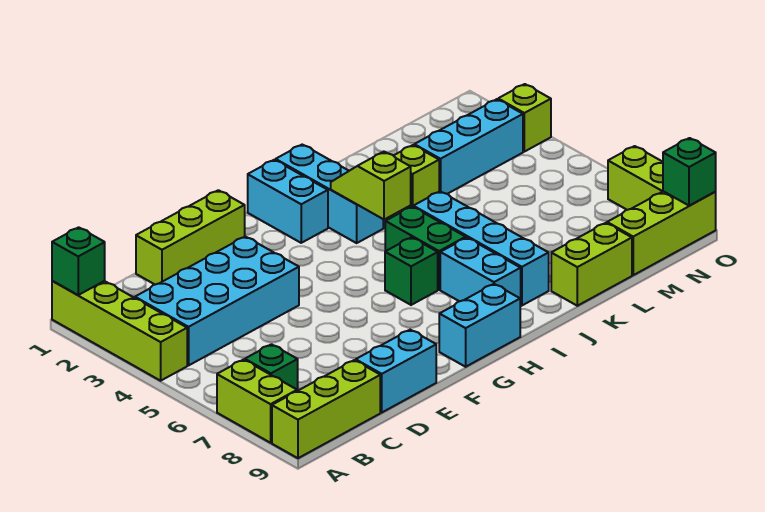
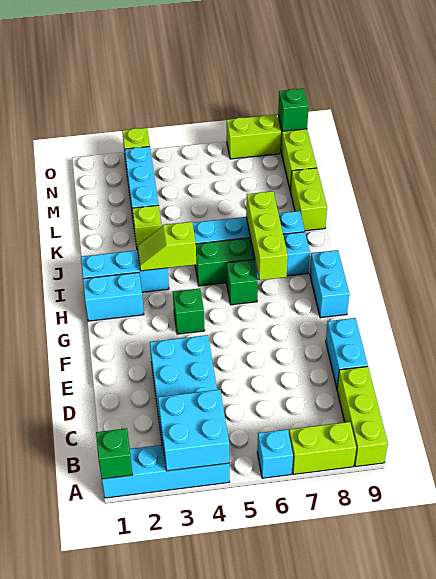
lime brick A1:A4 level 1 -> cyan brick A1:A4 level 1
none -> cyan brick A3:B4 level 2
none -> cyan brick A6 level 1
green brick B7 level 1 -> green brick G4 level 1
lime brick D1:F1 level 1 -> lime brick H7:J7 level 2

